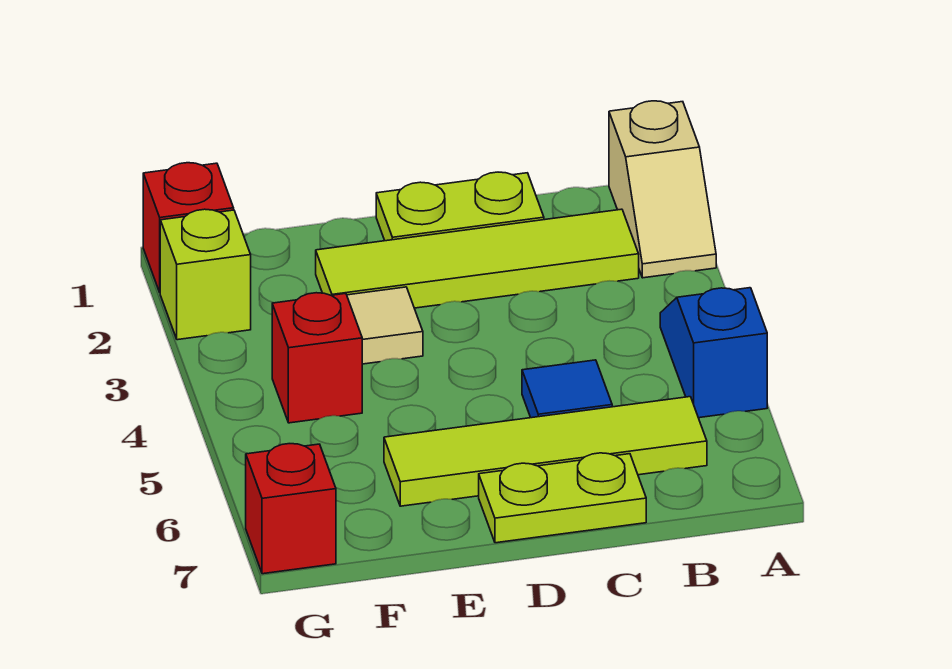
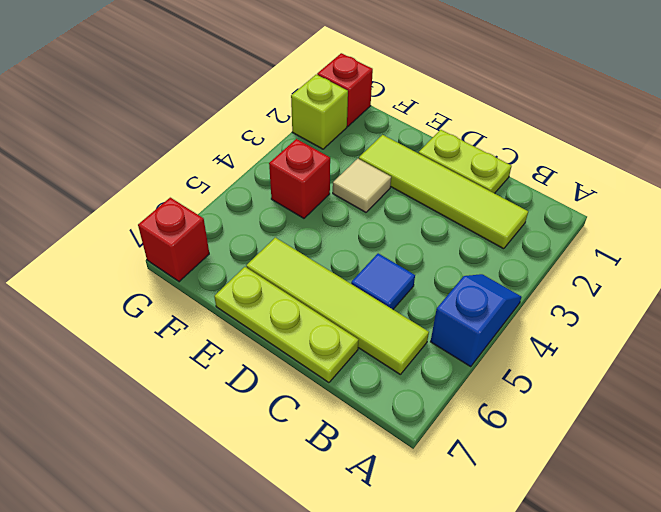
tan slope A1:A2 level 1 top 1 -> none
lime plate C7:D7 level 1 -> lime plate C7:E7 level 1

